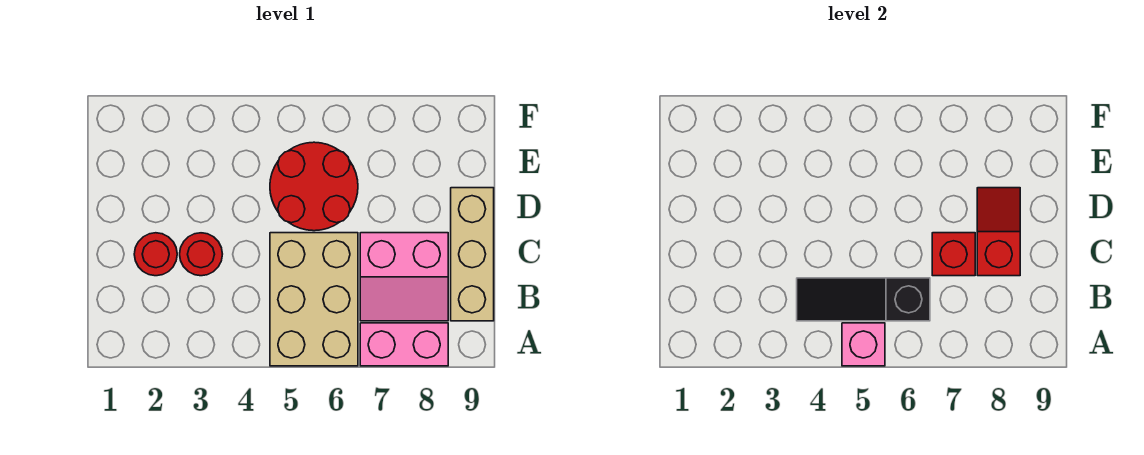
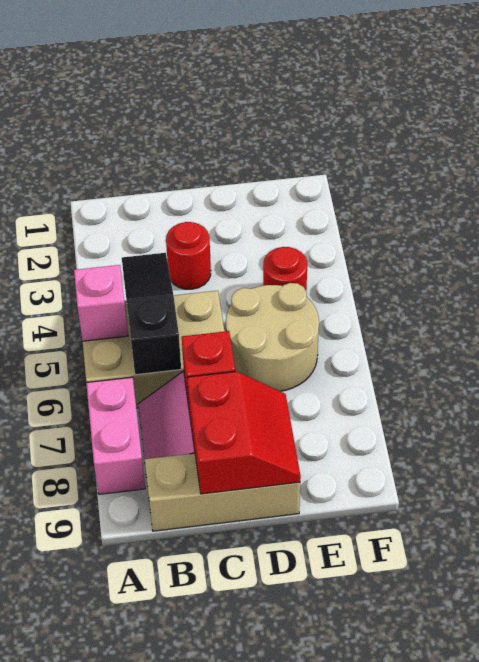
red round brick C2 level 1 -> red round brick E4 level 1
red slope C8:D8 level 2 top C -> red slope C8:D9 level 2 top C
red round brick D5:E6 level 1 -> tan round brick D5:E6 level 1

